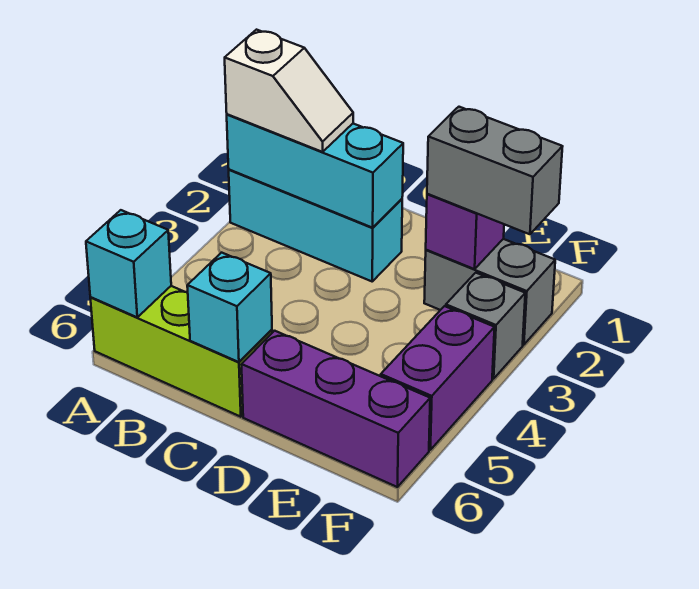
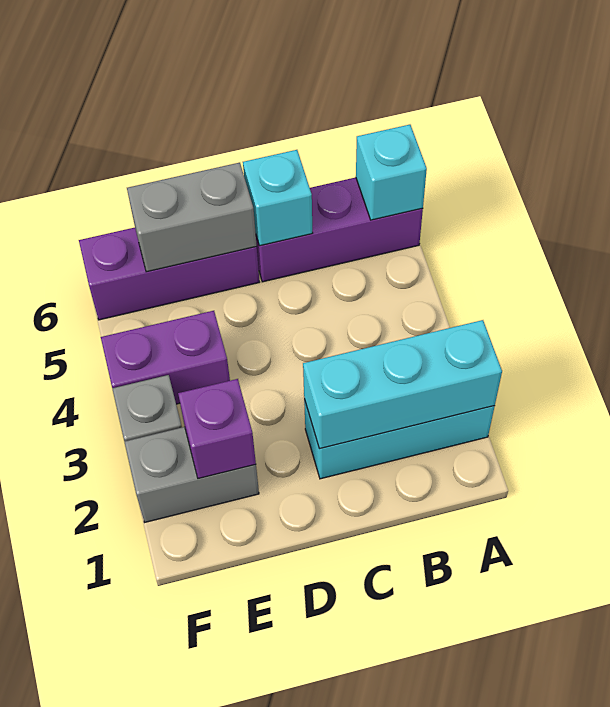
white slope A2:B2 level 3 top A -> none
lime brick A6:C6 level 1 -> purple brick A6:C6 level 1
grey brick E2:F2 level 3 -> grey brick D6:E6 level 2
purple brick F4:F5 level 1 -> purple brick E4:F4 level 1

